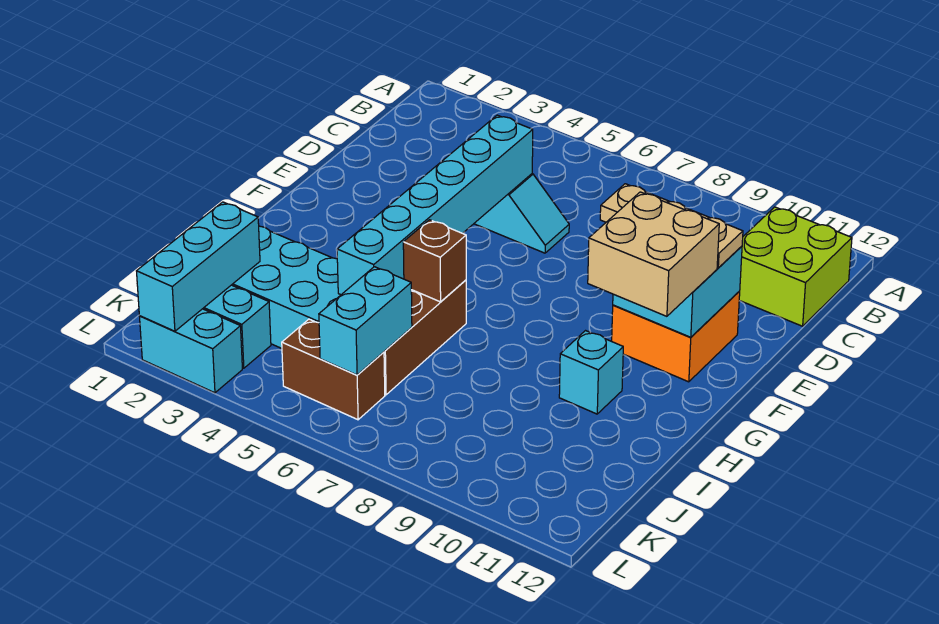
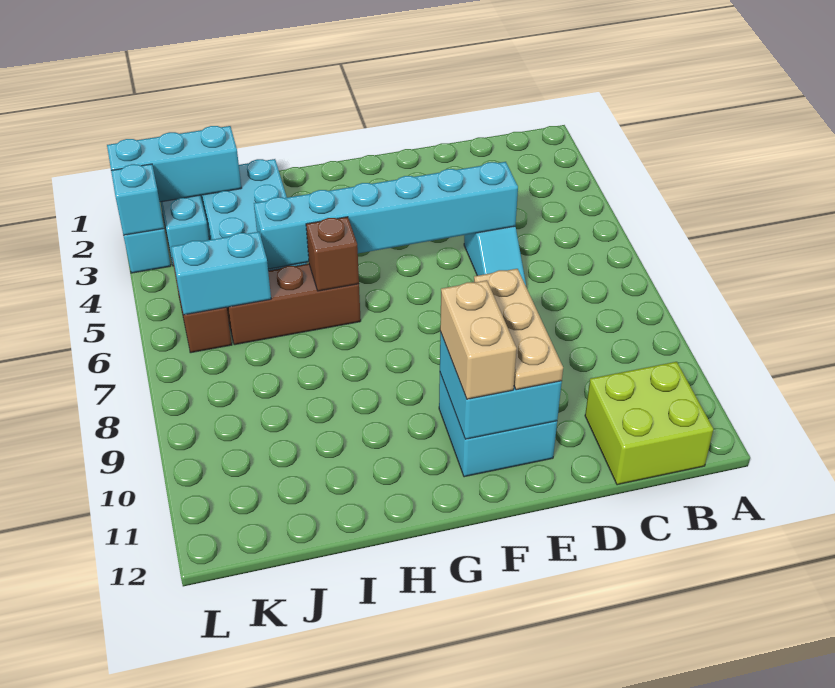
orange brick E10:F11 level 1 -> cyan brick E10:F11 level 1
tan brick F10:G11 level 3 -> tan brick F10:F11 level 3
cyan brick H10 level 1 -> cyan brick L3 level 2

